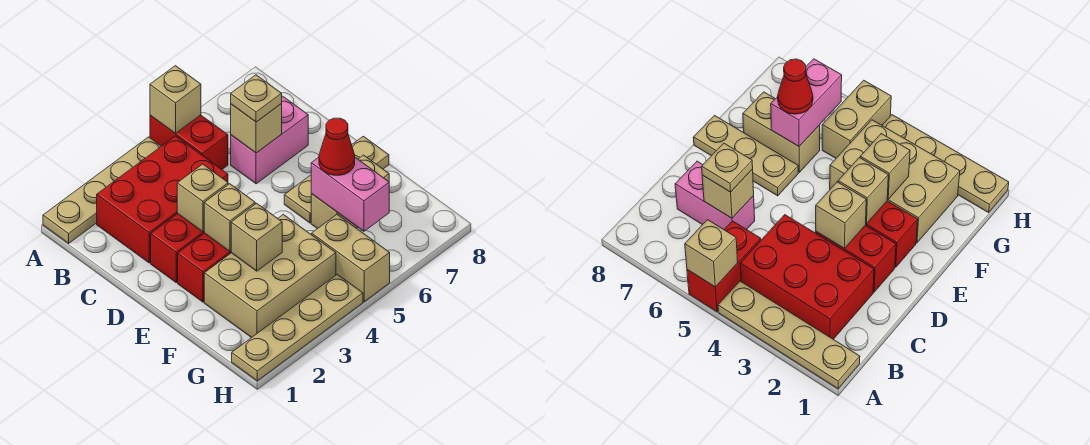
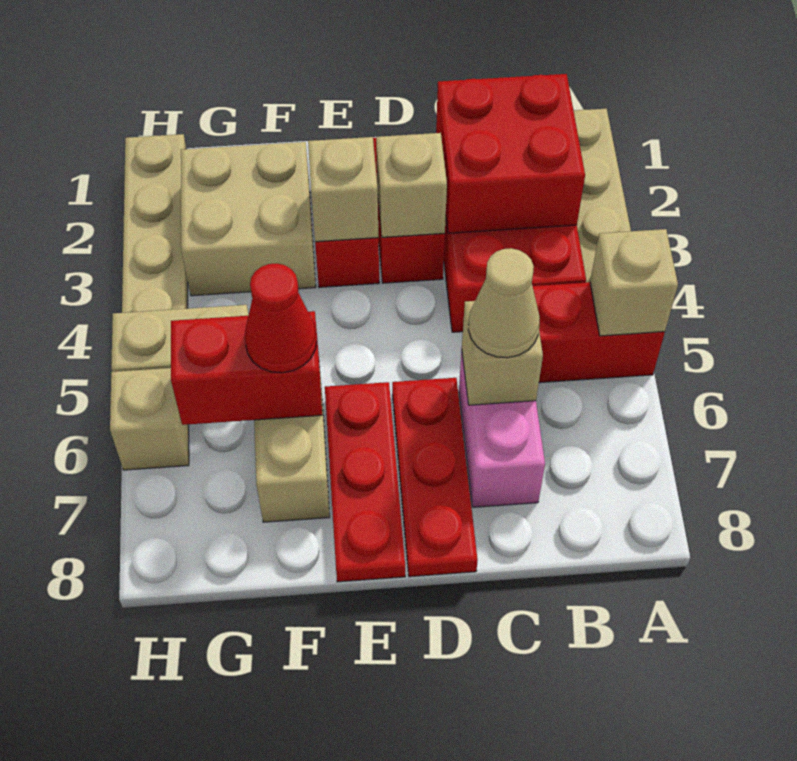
none -> red brick B2:C3 level 2
tan plate C6 level 3 -> tan cone C6 level 3
none -> red plate D6:D8 level 1
tan plate E6:E8 level 1 -> red plate E6:E8 level 1
tan brick F2:G4 level 1 -> tan brick F2:G3 level 1
tan brick F3 level 2 -> tan brick H6 level 1
pink brick F6:G6 level 2 -> red brick F6:G6 level 2

